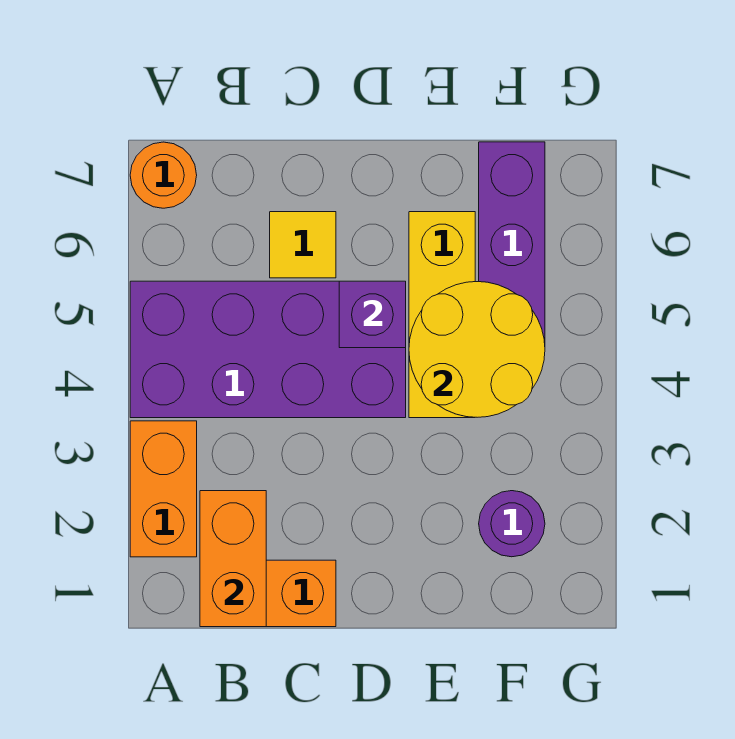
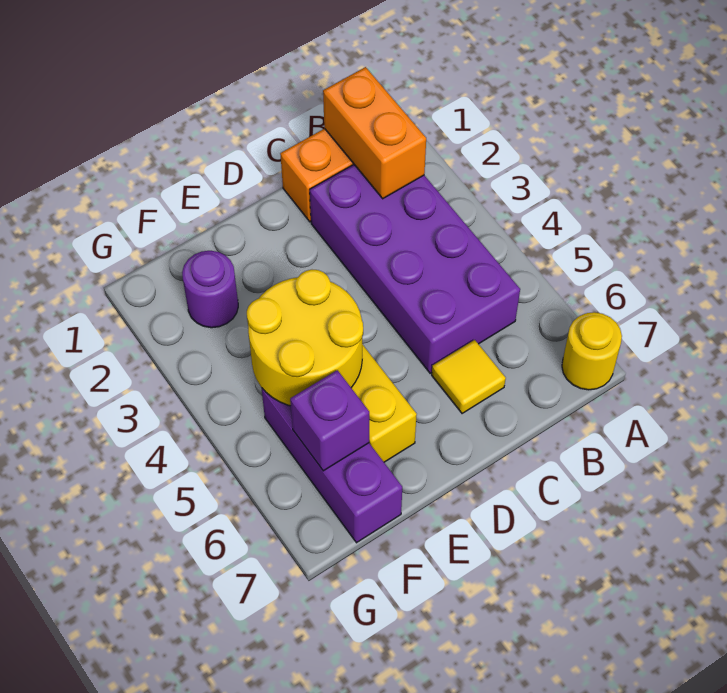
orange brick A2:A3 level 1 -> none
purple brick A4:D5 level 1 -> purple brick B2:C5 level 1
orange round brick A7 level 1 -> yellow round brick A7 level 1
purple brick D5 level 2 -> purple brick F6 level 2

